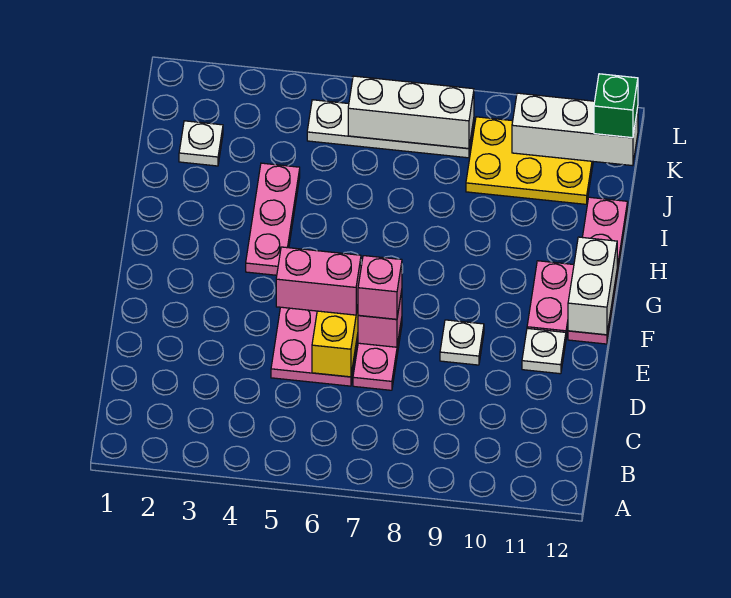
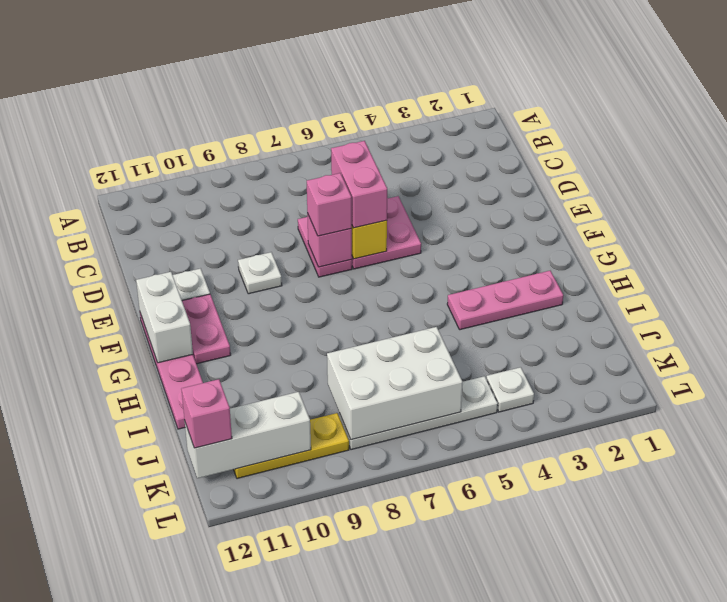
pink brick E5:E6 level 3 -> pink brick D6:E6 level 3
pink plate G4:I4 level 1 -> pink plate H2:H4 level 1
white plate J2 level 1 -> white plate K4 level 1
yellow plate J9:K11 level 1 -> yellow plate K9:K11 level 1
white brick K6:K8 level 2 -> white brick J6:K8 level 2
green brick K12 level 3 -> pink brick K12 level 3

